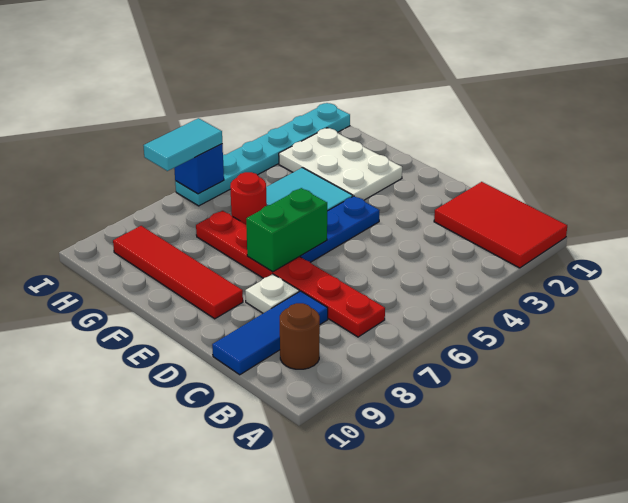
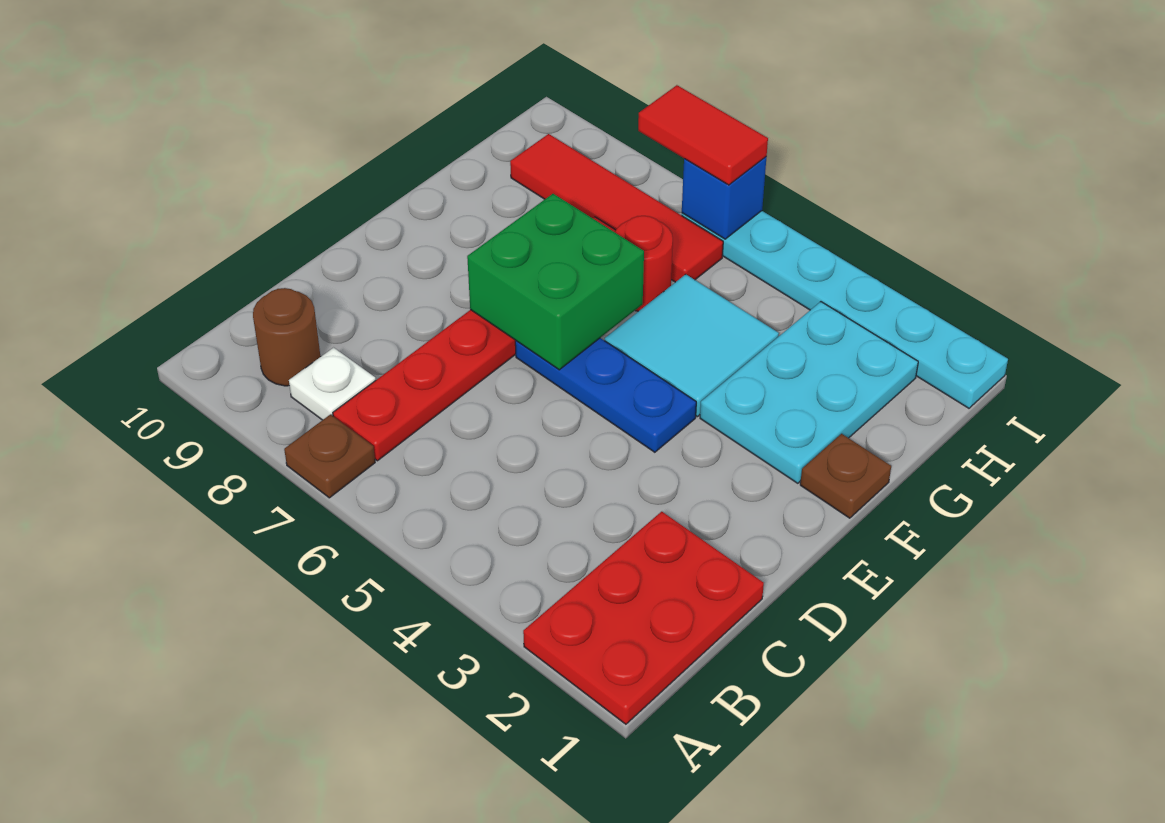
red tile A1:C2 level 1 -> red plate A1:C2 level 1
none -> brown plate A7 level 1
blue tile C8:C10 level 1 -> none
white plate D8 level 1 -> white plate B8 level 1
green brick E6:E7 level 2 -> green brick E6:F7 level 2
red tile E9:H9 level 1 -> red tile H6:H9 level 1
none -> brown plate F1 level 1
white plate F2:H3 level 1 -> cyan plate F2:H3 level 1
cyan tile I6:I7 level 3 -> red tile I6:I7 level 3

